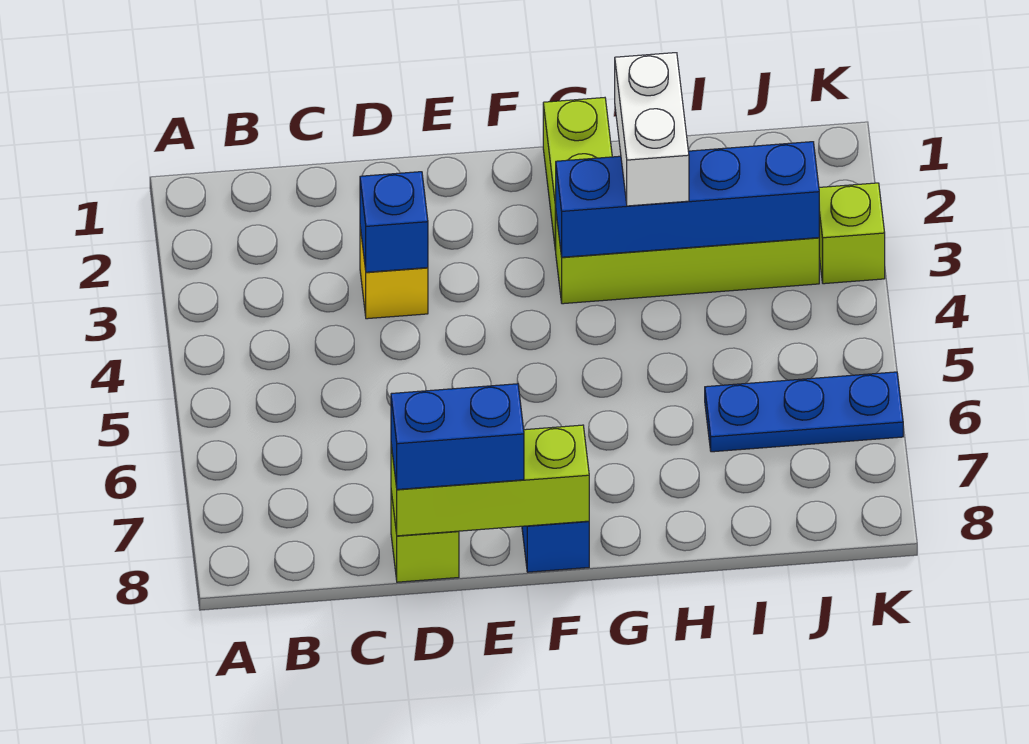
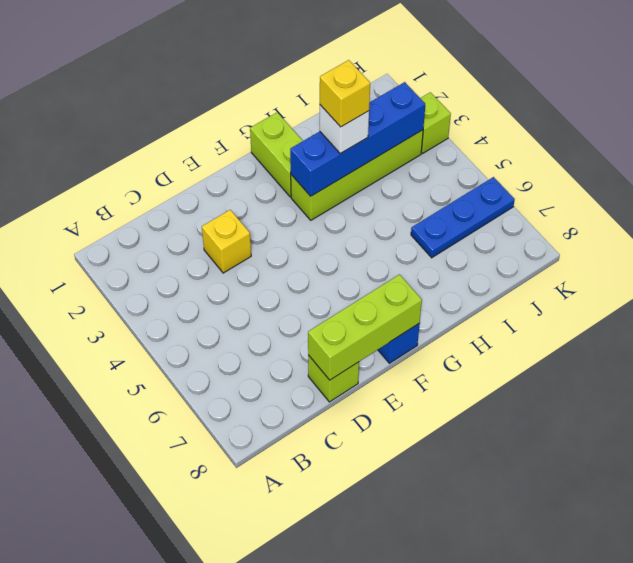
blue brick D3 level 2 -> none
blue brick D8:E8 level 3 -> none
white brick H2:H3 level 3 -> white brick H3 level 3
none -> yellow brick H3 level 4

